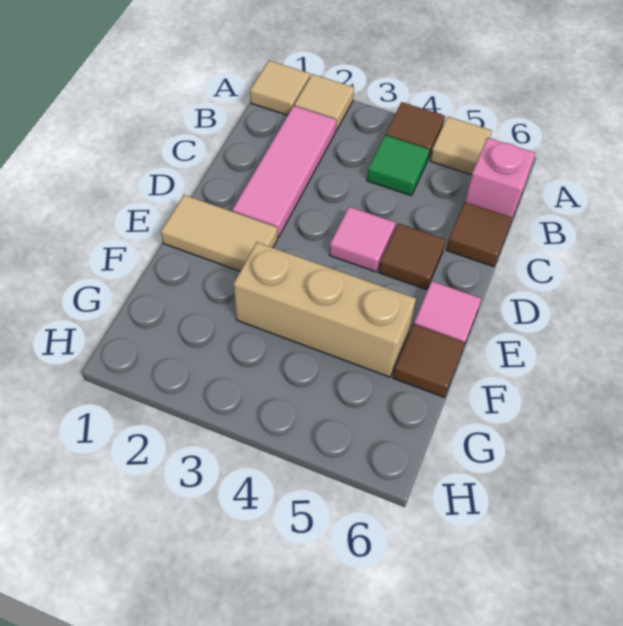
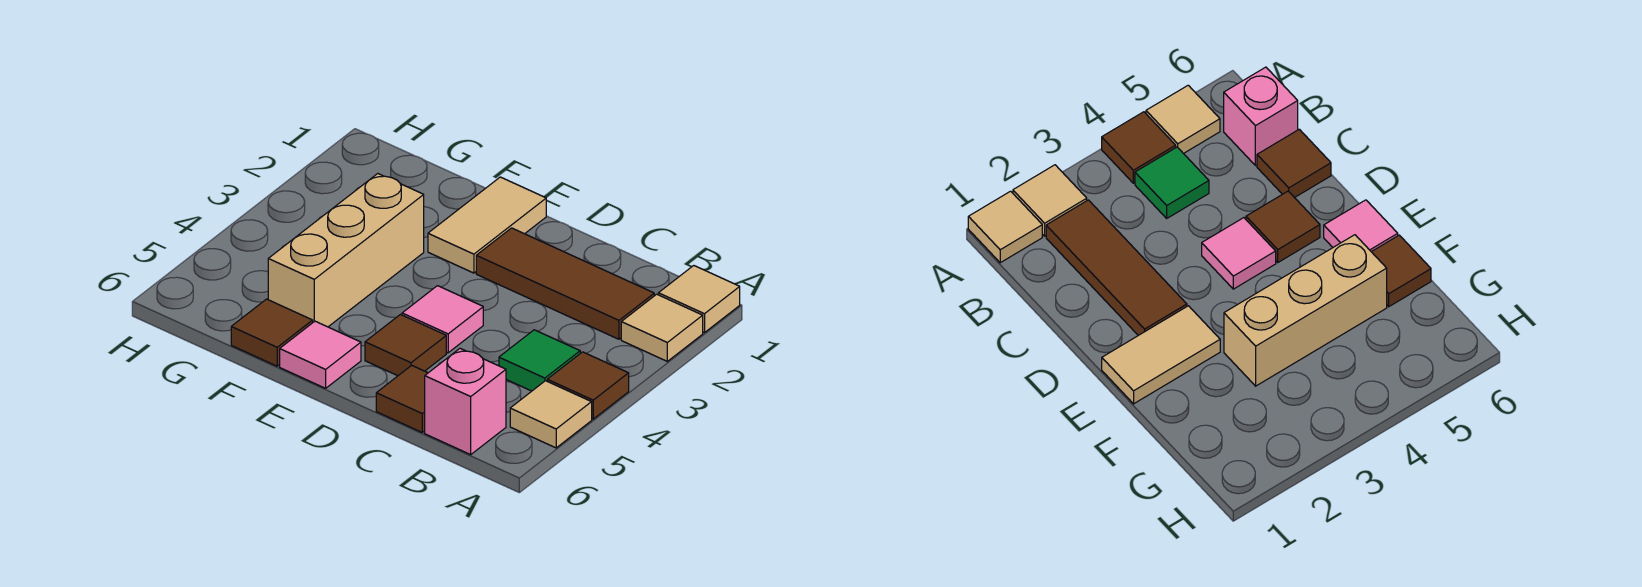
pink tile B2:D2 level 1 -> brown tile B2:D2 level 1

